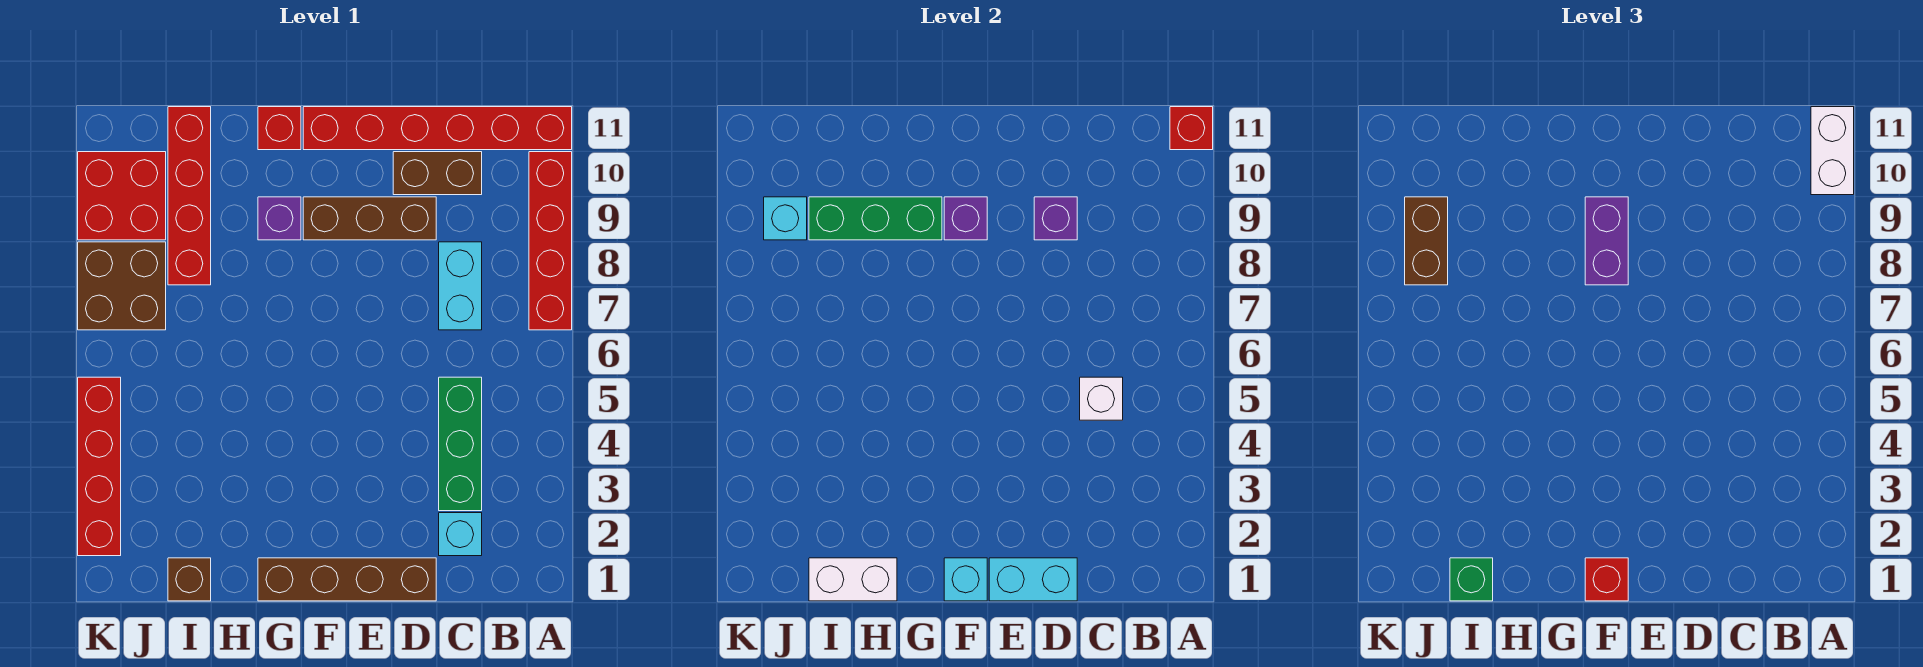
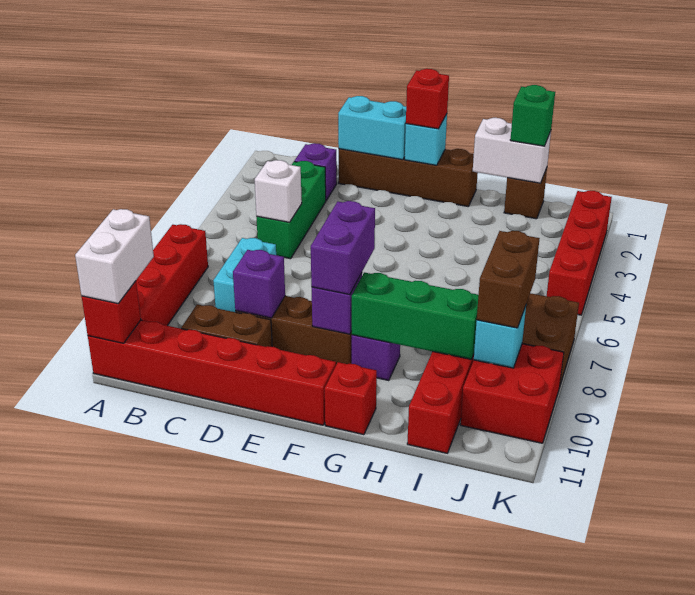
cyan brick C2 level 1 -> purple brick C2 level 1

